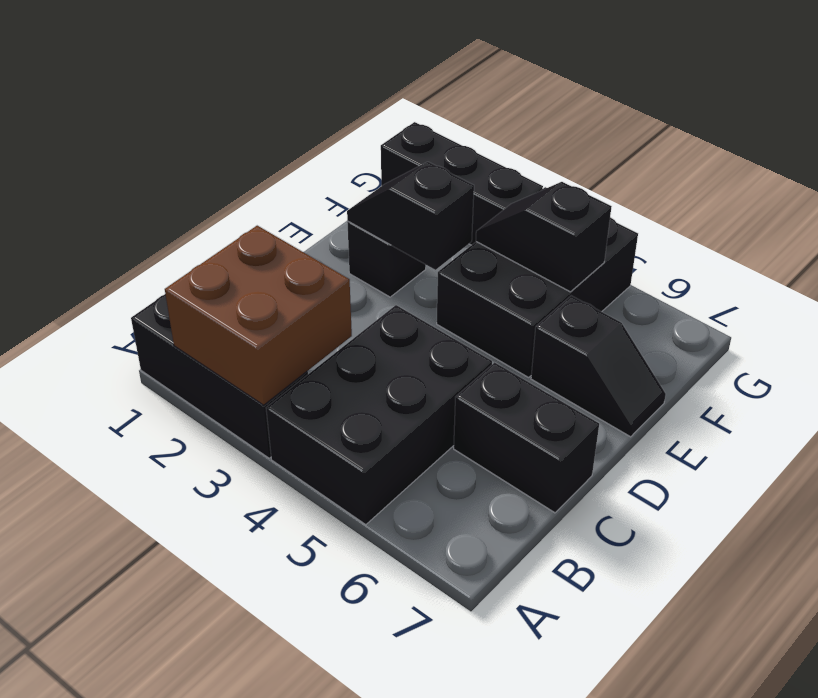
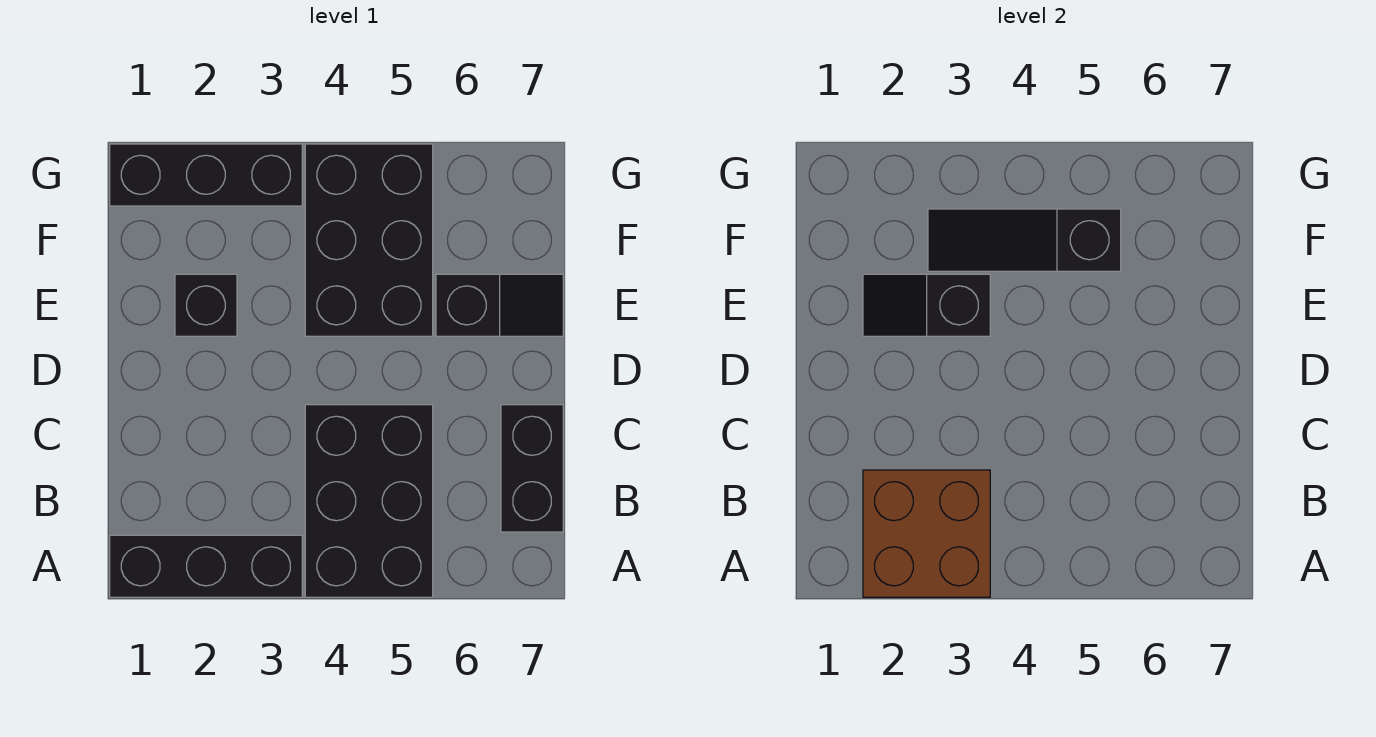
black brick C6:C7 level 1 -> black brick B7:C7 level 1
black slope F4:F5 level 2 top 5 -> black slope F3:F5 level 2 top 5

